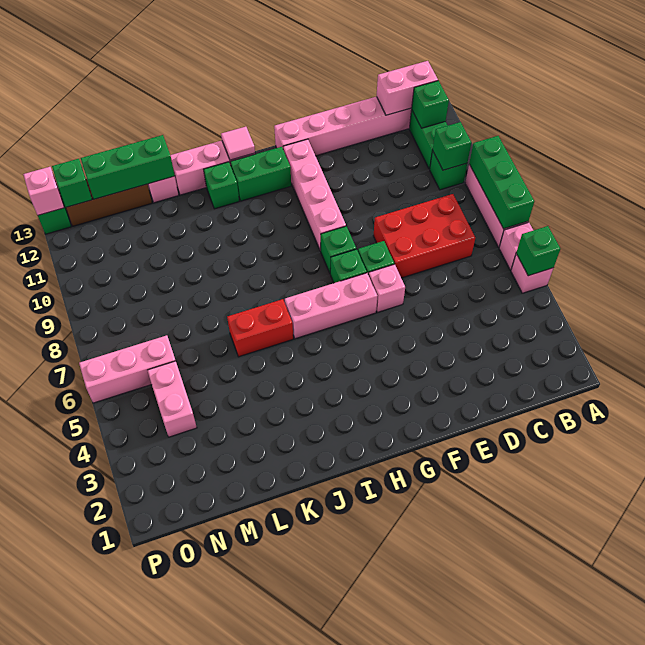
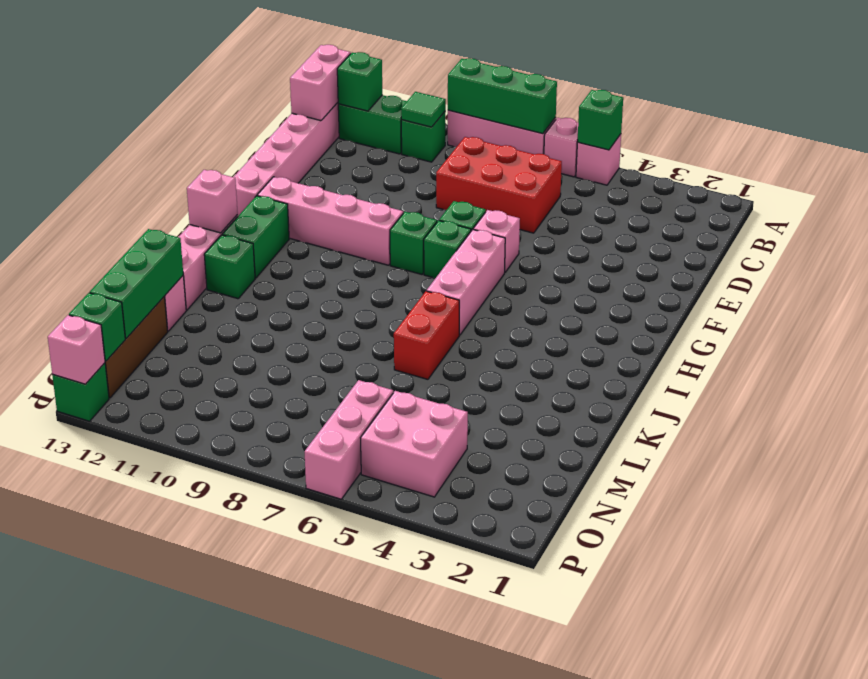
green brick B10 level 2 -> green tile B10 level 2
red brick C7:E8 level 1 -> red brick C6:D8 level 1
pink tile I13 level 2 -> pink brick I13 level 2
pink brick N4:N5 level 1 -> pink brick N4:O5 level 1

